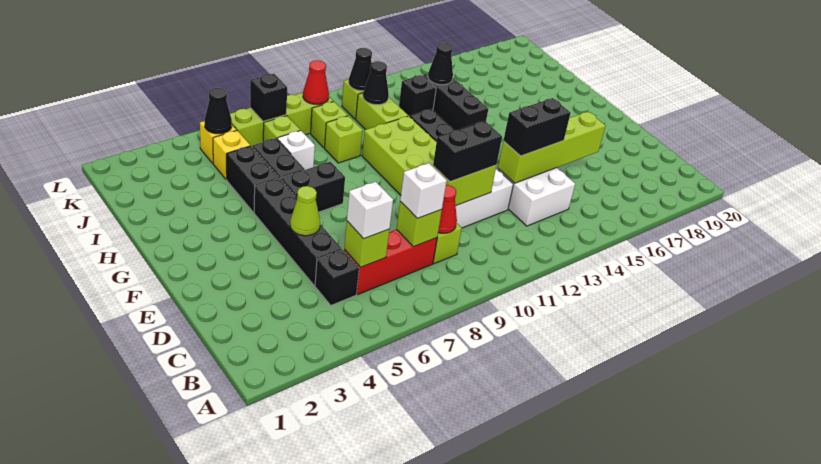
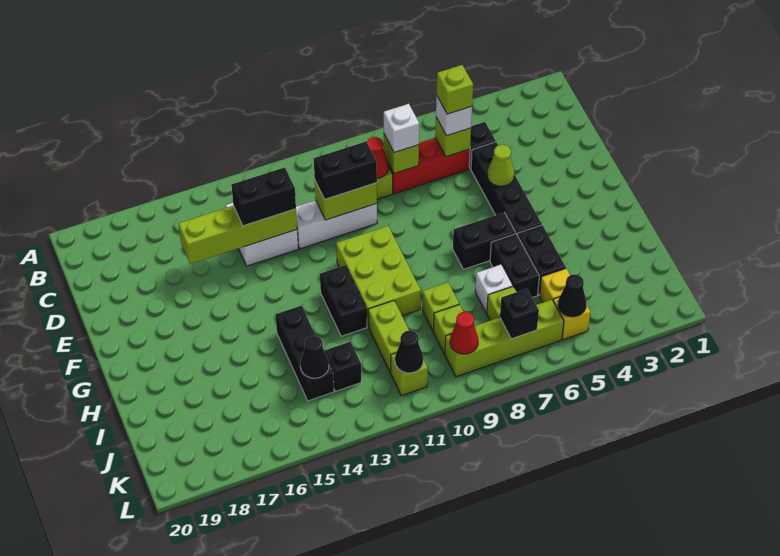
none -> lime brick C6 level 4
black cone J11 level 2 -> none

